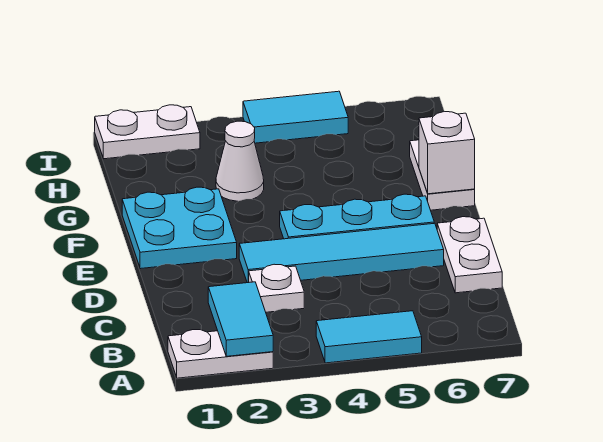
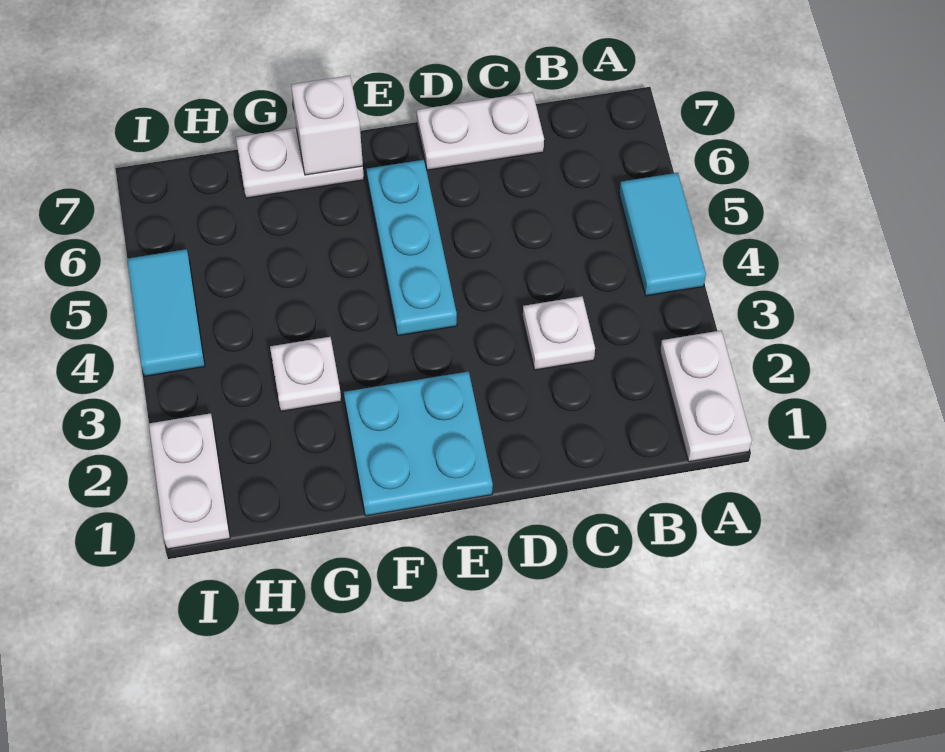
cyan tile A2:B2 level 2 -> none
cyan tile D3:D6 level 1 -> none
white cone G3 level 1 -> white plate G3 level 1

